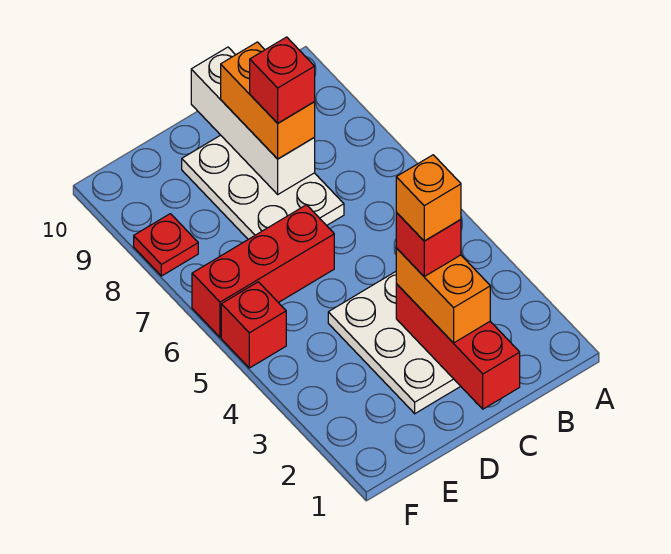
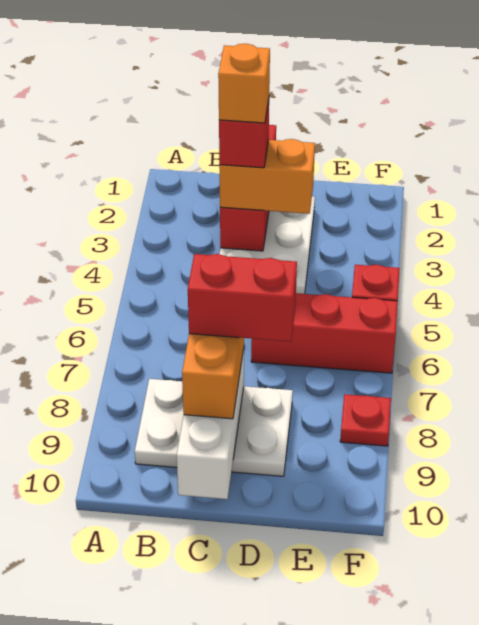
orange brick C2:C3 level 3 -> orange brick C3:D3 level 3
white plate C7:D9 level 1 -> white plate B8:D9 level 1
red brick C8 level 4 -> red brick C8:D8 level 4

